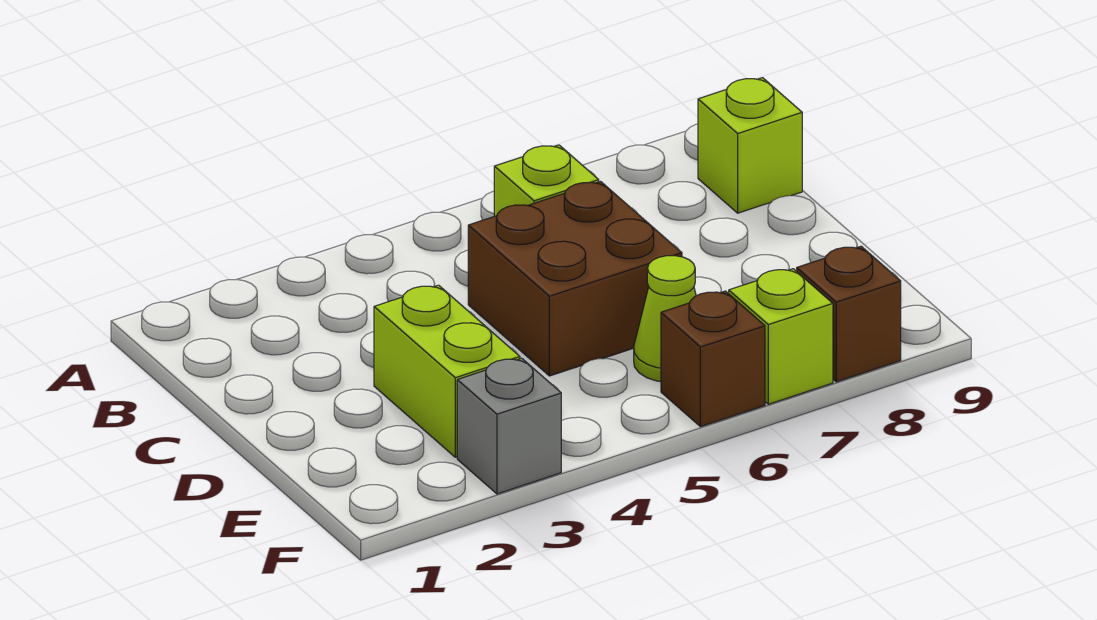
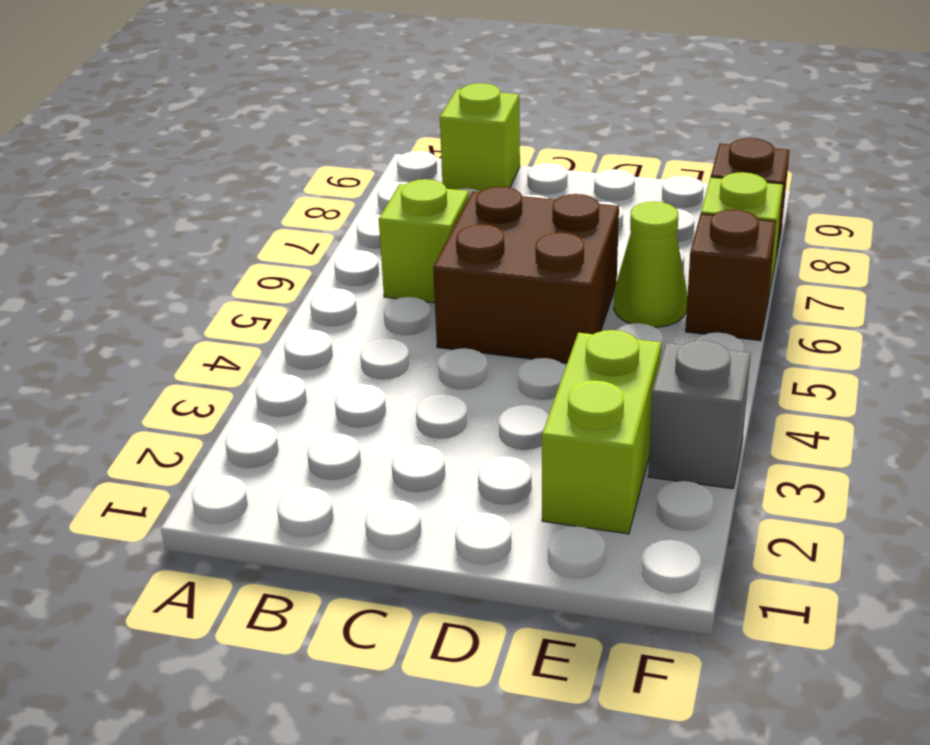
lime brick D3:E3 level 1 -> lime brick E2:E3 level 1

